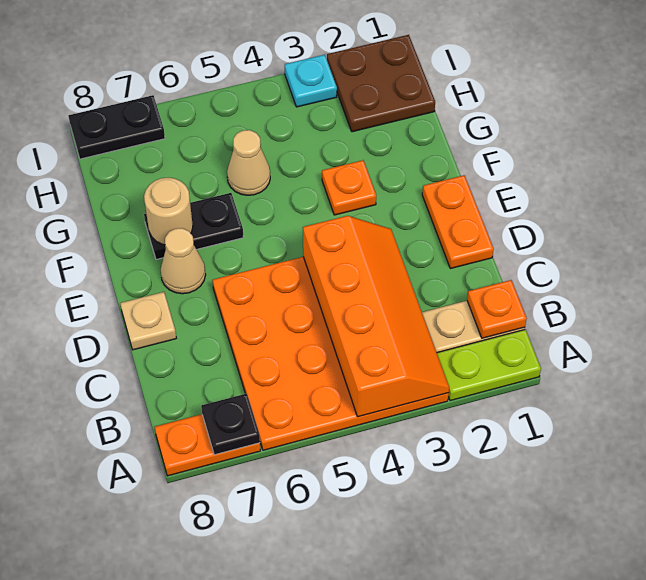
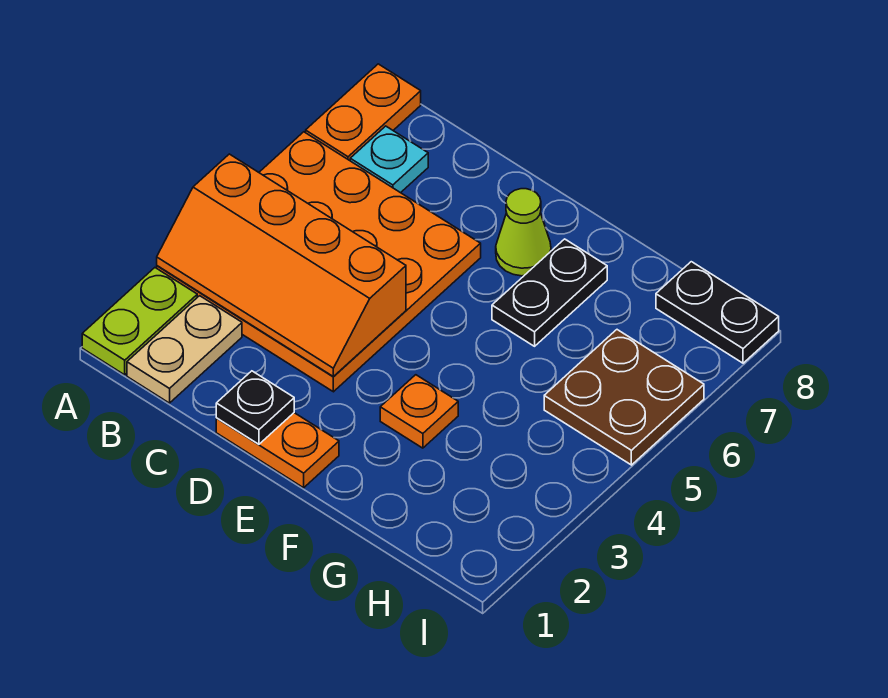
black plate A7 level 2 -> black plate D1 level 2
orange plate B1 level 2 -> none
tan plate D8 level 1 -> none
tan cone E7 level 1 -> lime cone E7 level 1
tan round brick F7 level 2 -> none
tan cone G5 level 1 -> none
brown plate H1:I2 level 1 -> brown plate H5:I6 level 1
cyan plate I3 level 1 -> cyan plate B7 level 1
black plate I7:I8 level 1 -> black plate H8:I8 level 1

